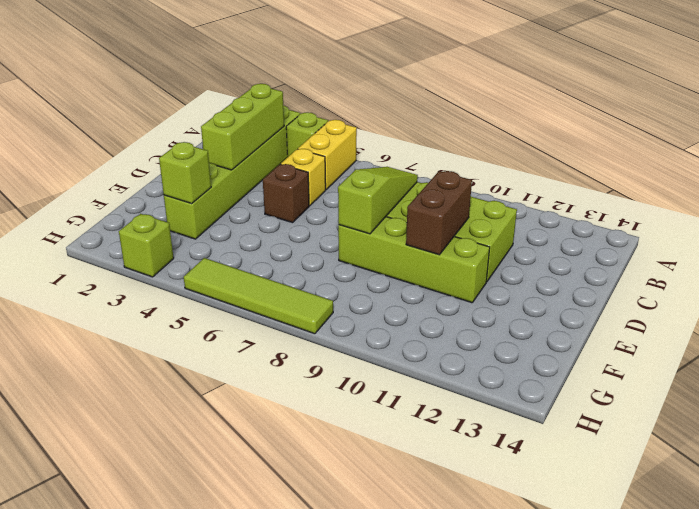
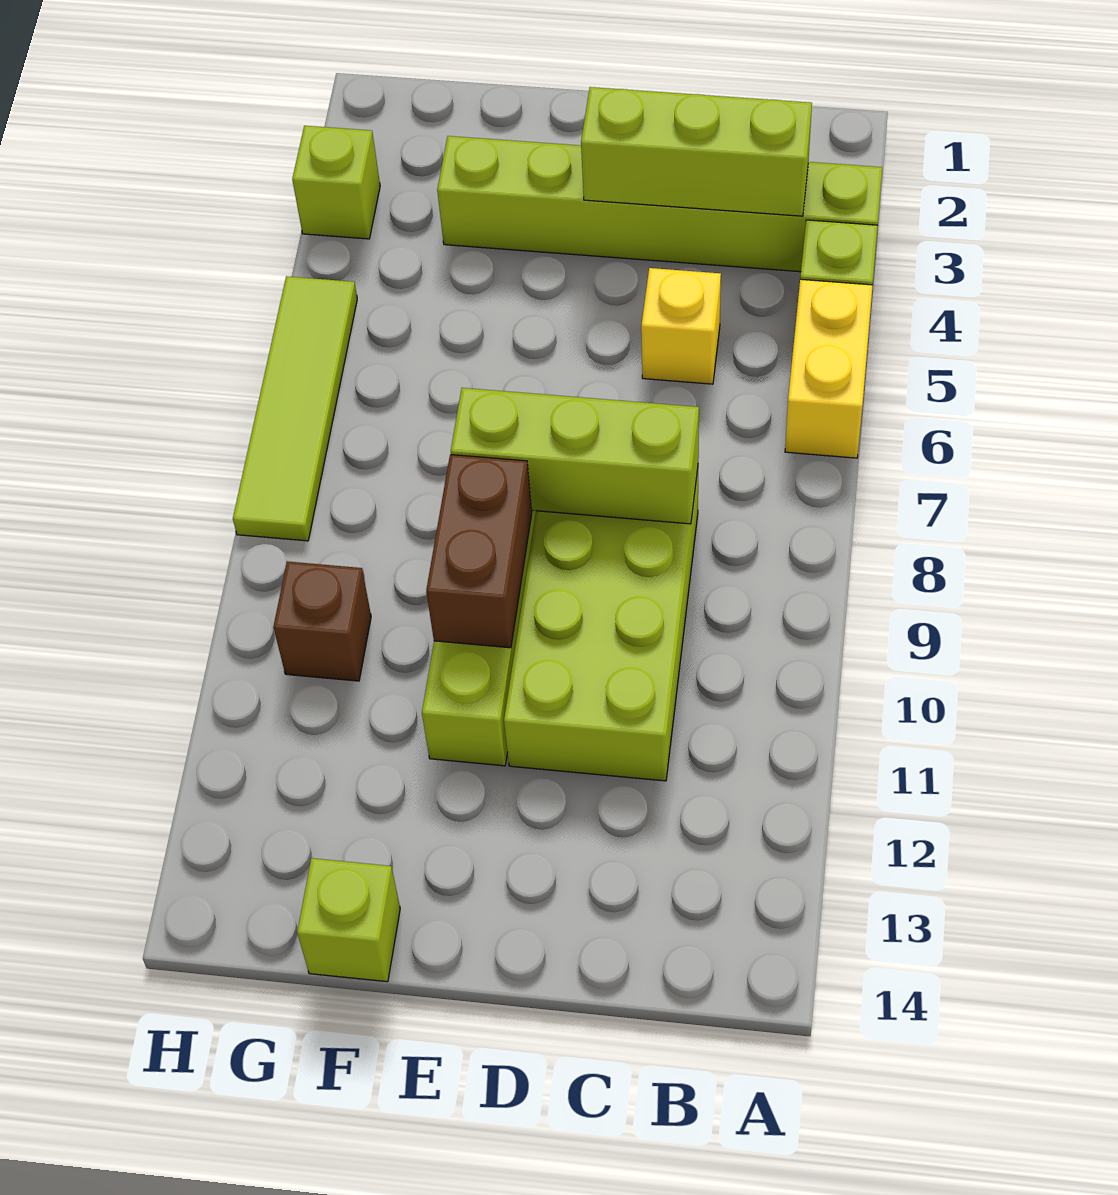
yellow brick A5:B5 level 1 -> yellow brick A5:A6 level 1
lime slope C8:E8 level 2 top E -> lime brick C8:E8 level 2
brown brick D5 level 1 -> brown brick G10 level 1
brown brick D10:E10 level 2 -> brown brick E9:E10 level 2
lime brick F3 level 2 -> lime brick F14 level 1

